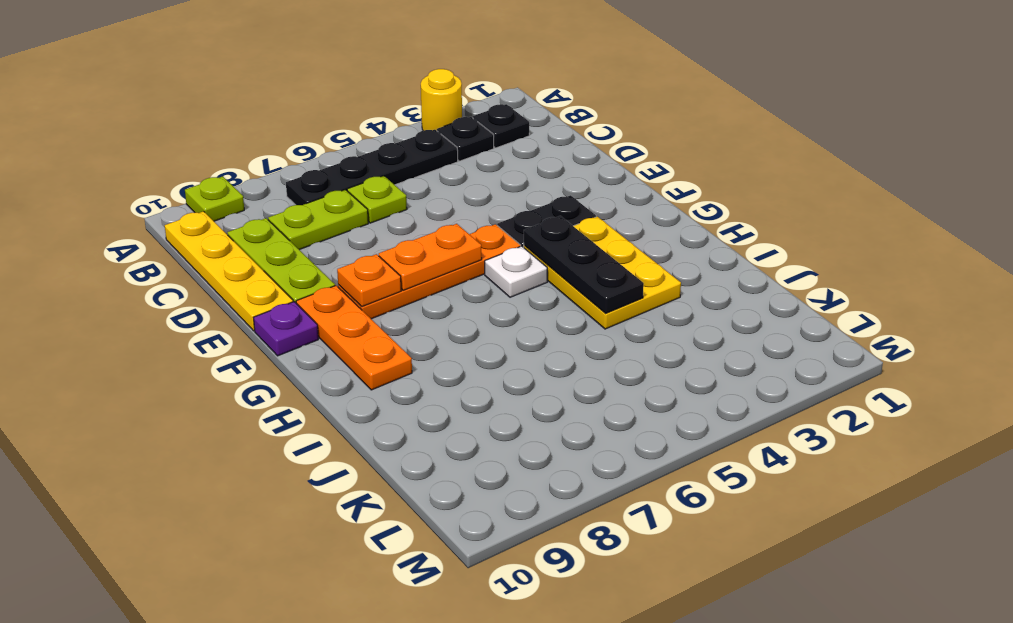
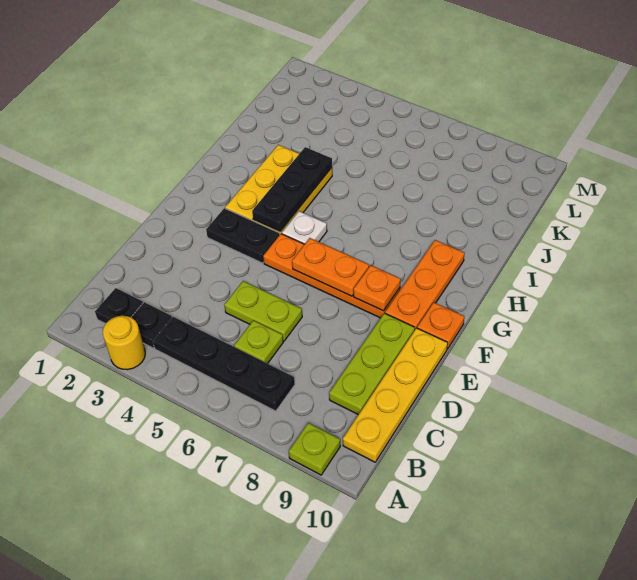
lime plate C7:C8 level 1 -> lime plate D5:D6 level 1
purple plate F10 level 1 -> orange plate F10 level 1

